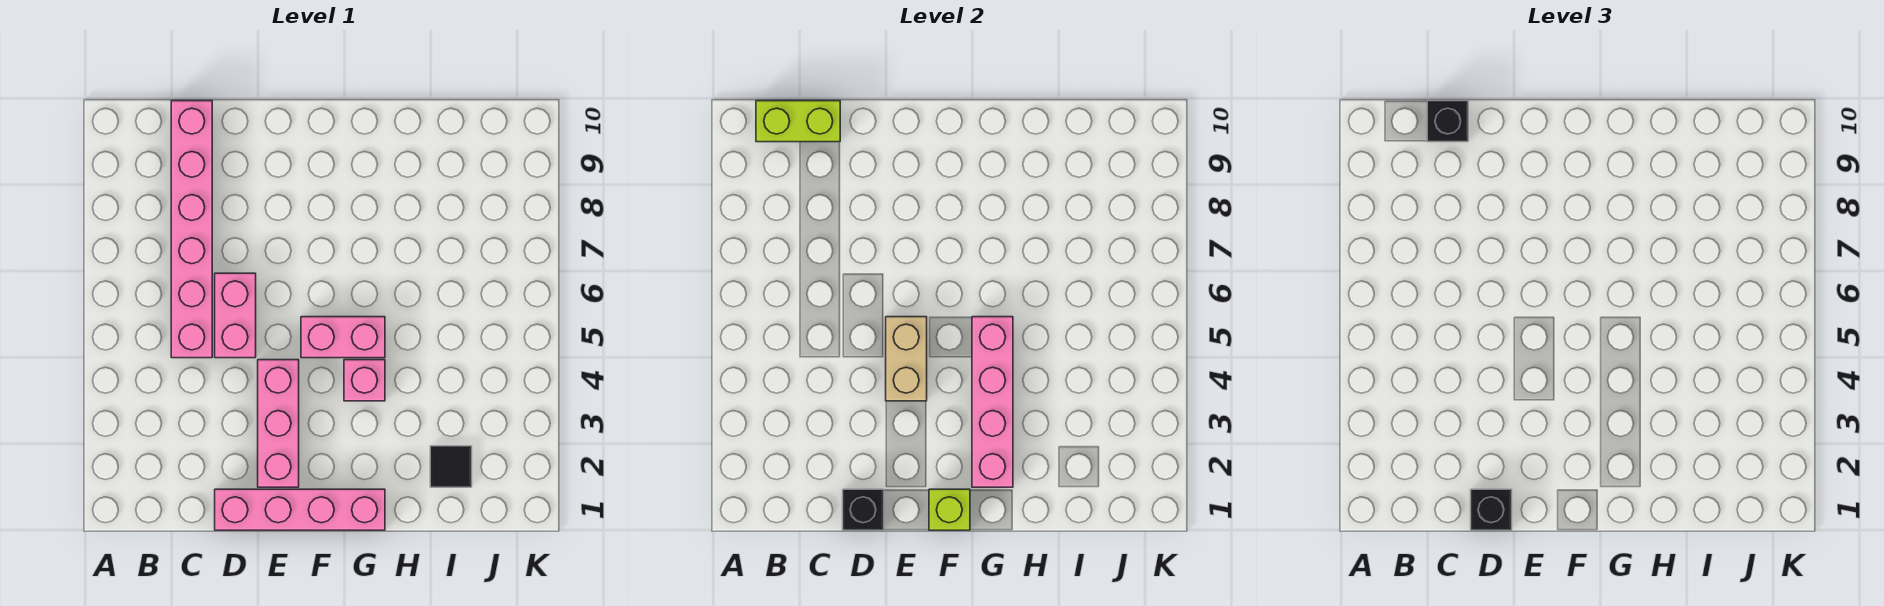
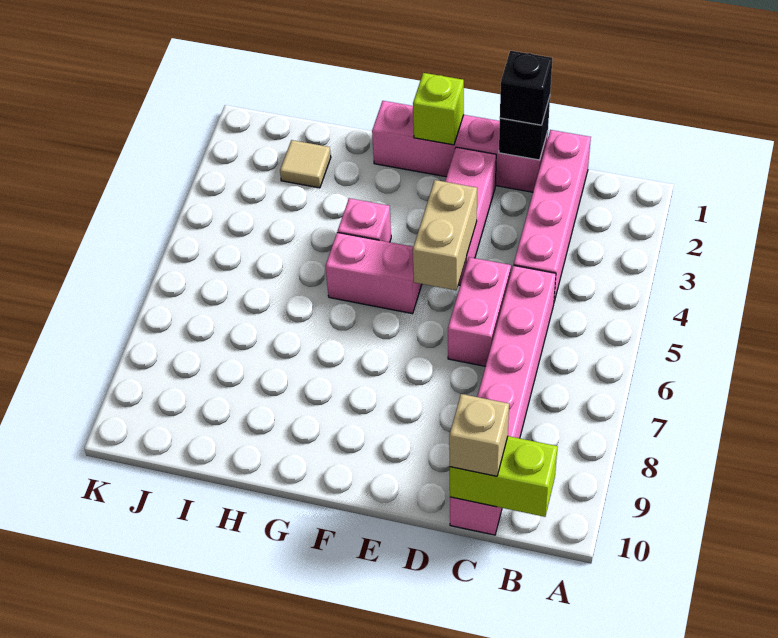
black brick C10 level 3 -> tan brick C10 level 3
pink brick G2:G5 level 2 -> pink brick C1:C4 level 1
black tile I2 level 1 -> tan tile I2 level 1

